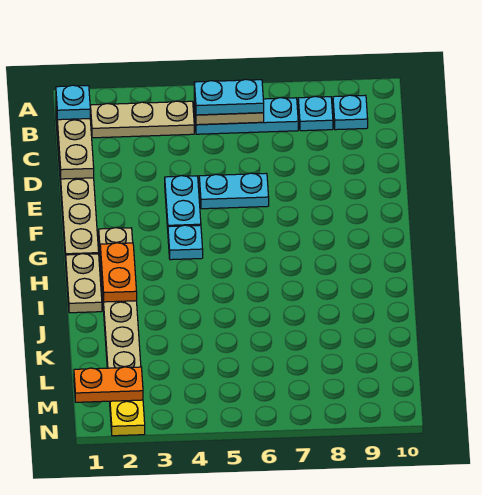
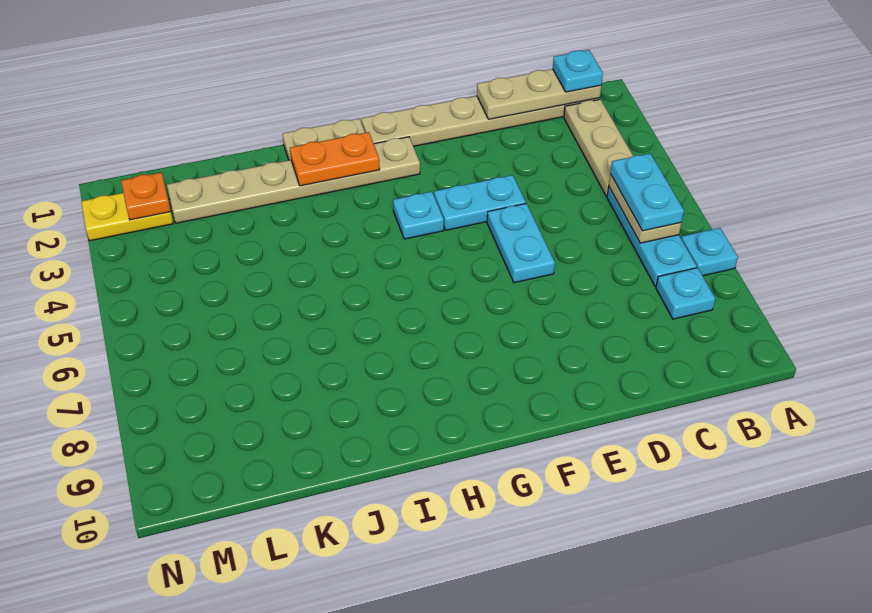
cyan plate B9 level 1 -> cyan plate A7 level 1
orange plate M1:M2 level 2 -> orange plate M2 level 2

